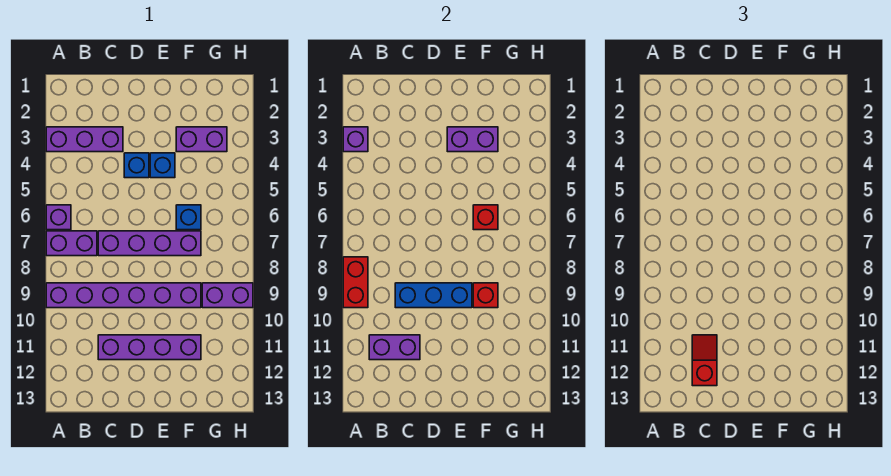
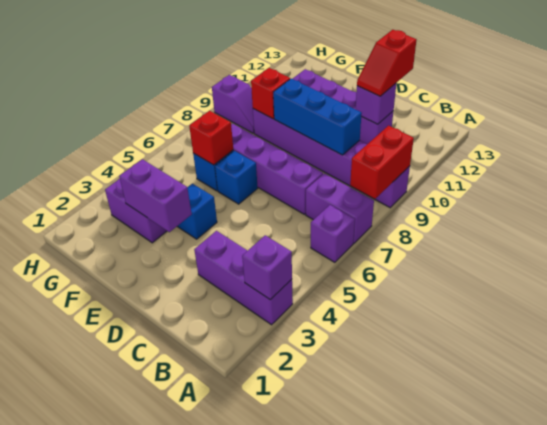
purple brick B11:C11 level 2 -> purple brick C11 level 2
blue brick D4 level 1 -> blue brick E6 level 1
purple brick G9:H9 level 1 -> purple slope G9:H9 level 1 top H

